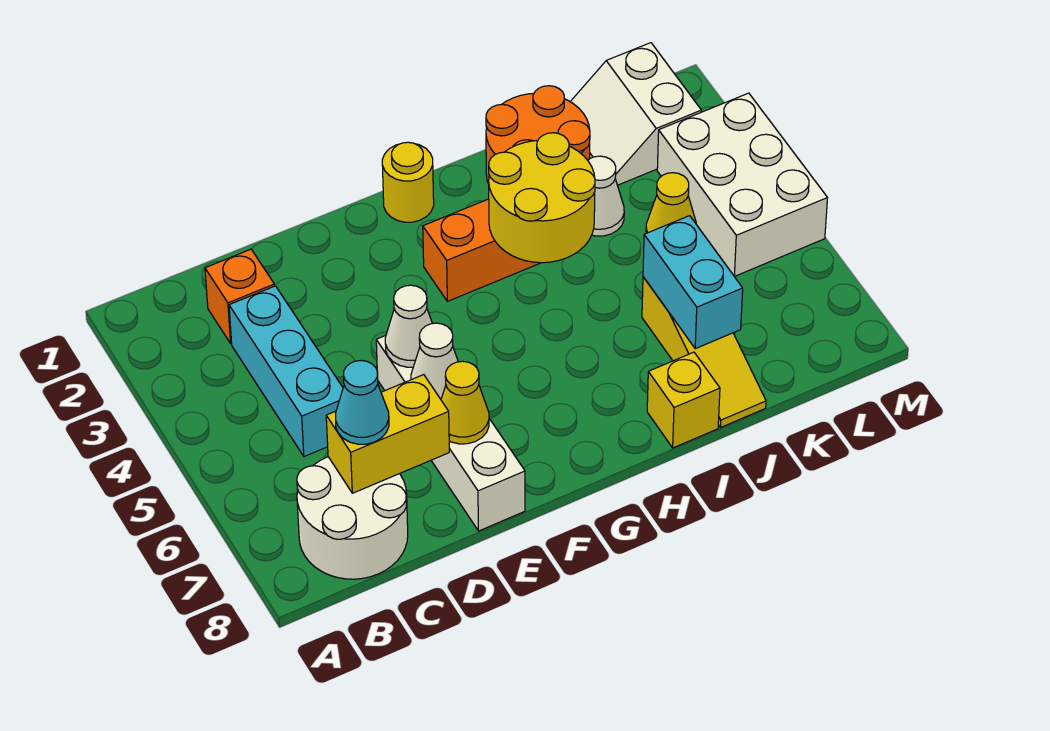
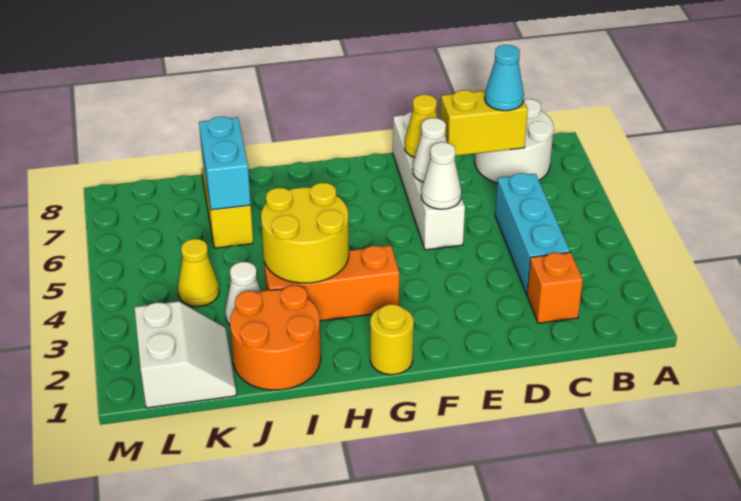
yellow brick I8 level 1 -> none
white brick L3:M5 level 1 -> none

